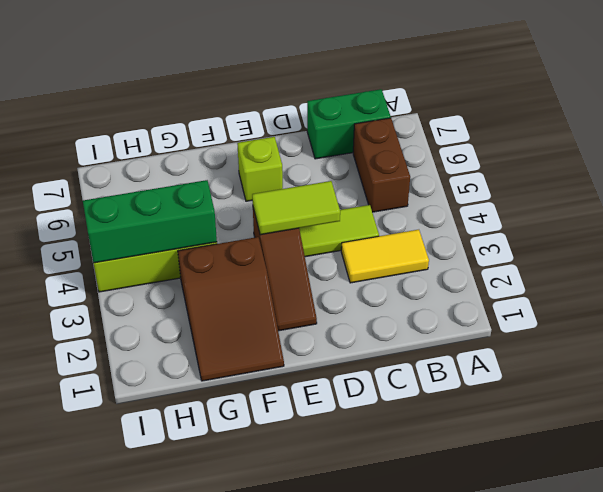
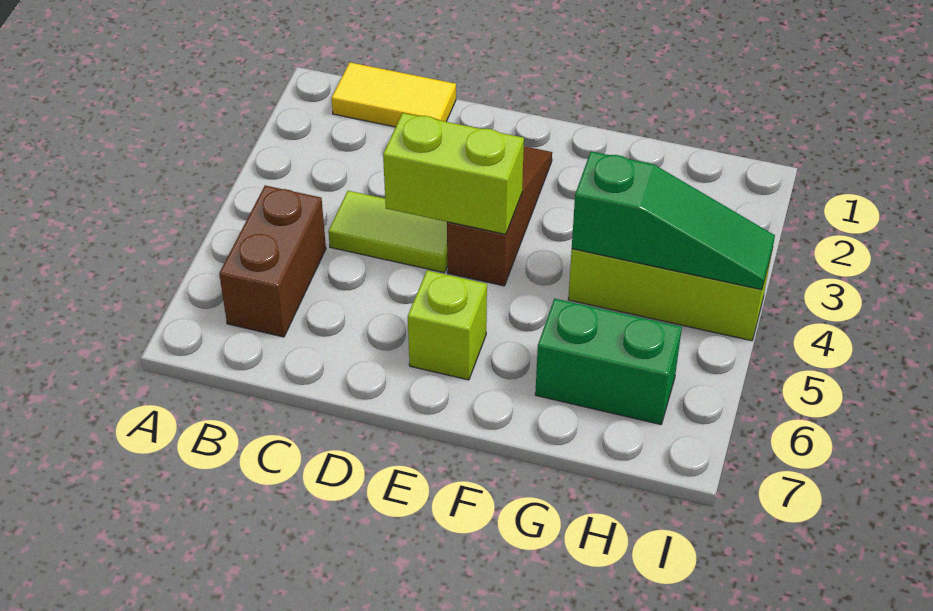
yellow tile B3:C3 level 1 -> yellow tile B1:C1 level 1
green brick B7:C7 level 1 -> green brick G6:H6 level 1
lime tile D4:E4 level 2 -> lime brick D4:E4 level 2
brown slope F1:G3 level 1 top 3 -> none
green brick G4:I4 level 2 -> green slope G4:I4 level 2 top G

